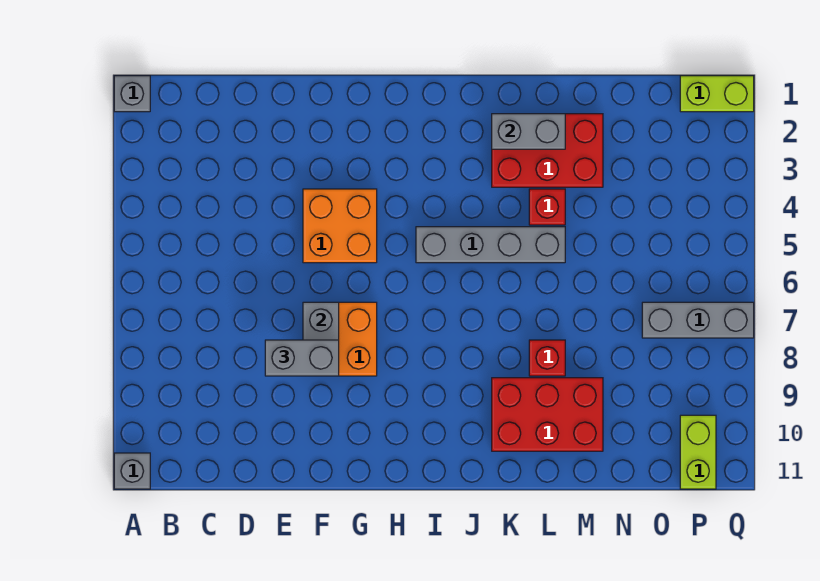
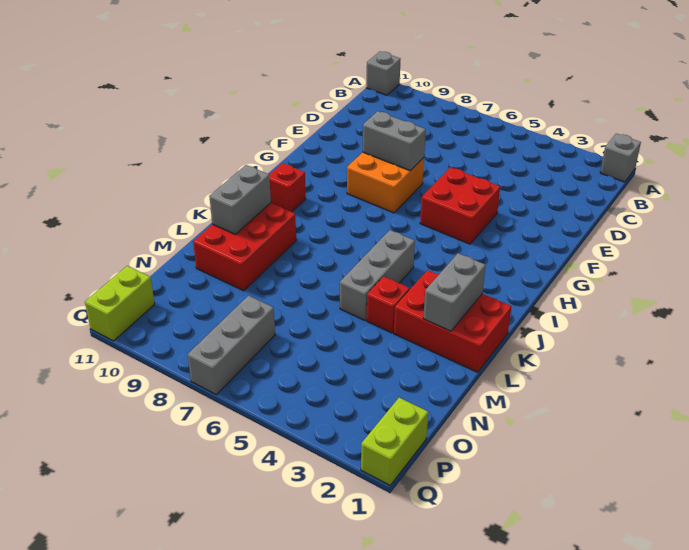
grey brick E8:F8 level 3 -> grey brick K10:L10 level 2
orange brick F4:G5 level 1 -> red brick F4:G5 level 1
grey brick I5:L5 level 1 -> grey brick J5:L5 level 1
red brick K2:M3 level 1 -> red brick K1:L3 level 1
red brick L8 level 1 -> red brick I10 level 1
lime brick P10:P11 level 1 -> lime brick P11:Q11 level 1

